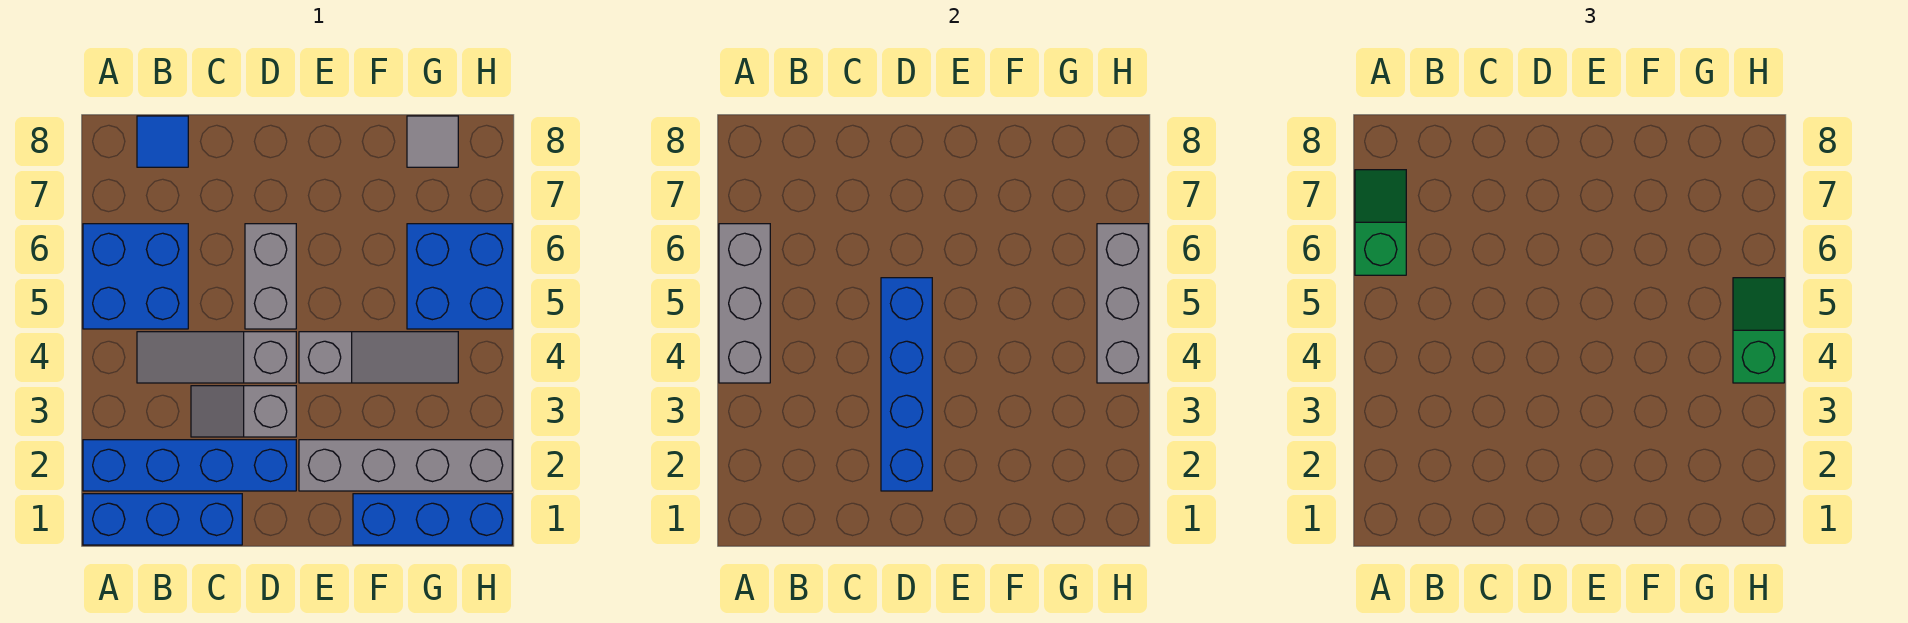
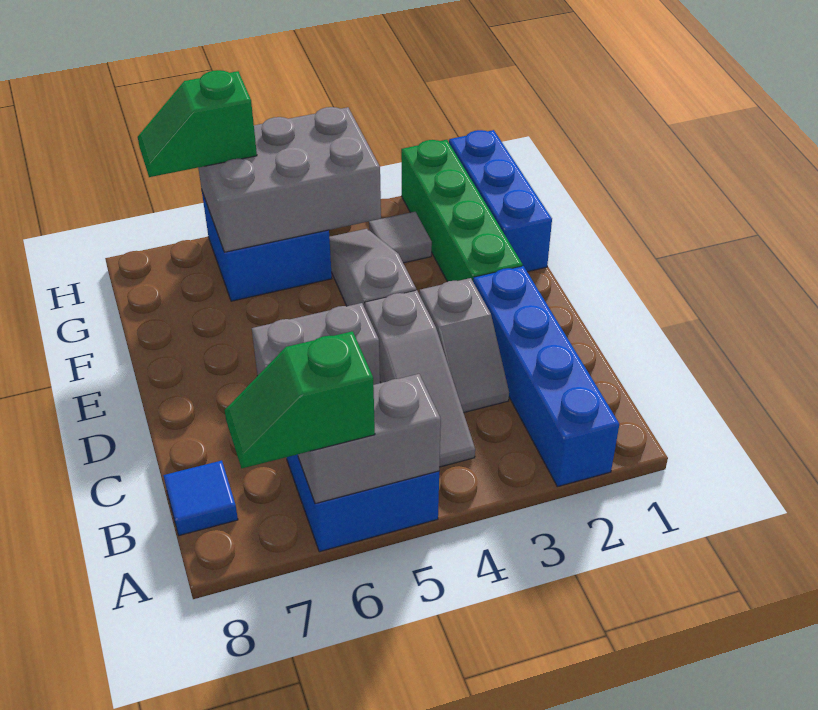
blue brick A1:C1 level 1 -> none
grey brick A4:A6 level 2 -> grey brick A5:A6 level 2
blue brick D2:D5 level 2 -> none
grey brick E2:H2 level 1 -> green brick E2:H2 level 1
grey tile G8 level 1 -> grey tile G3 level 1
grey brick H4:H6 level 2 -> grey brick G4:H6 level 2
green slope H4:H5 level 3 top 4 -> green slope H6:H7 level 3 top 6

